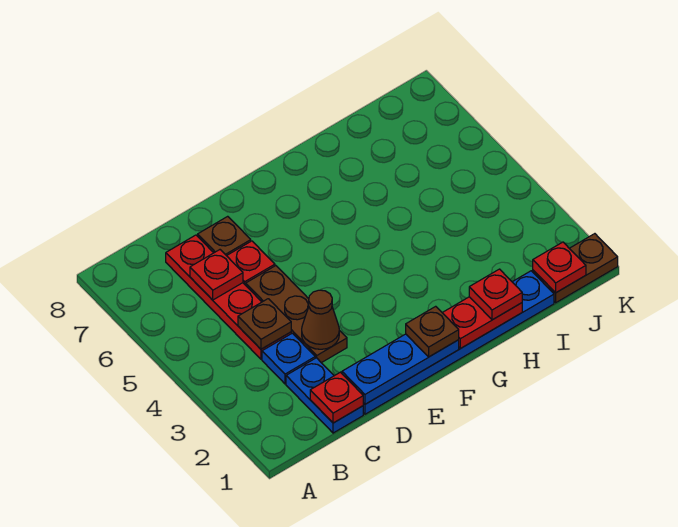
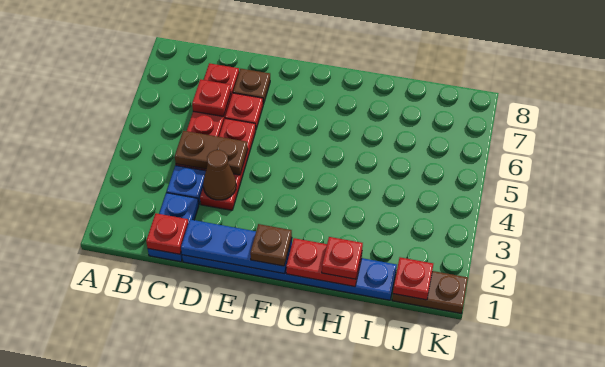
brown plate C4 level 2 -> brown plate C4:D4 level 2
brown plate D3:D5 level 1 -> red plate D3:D5 level 1

